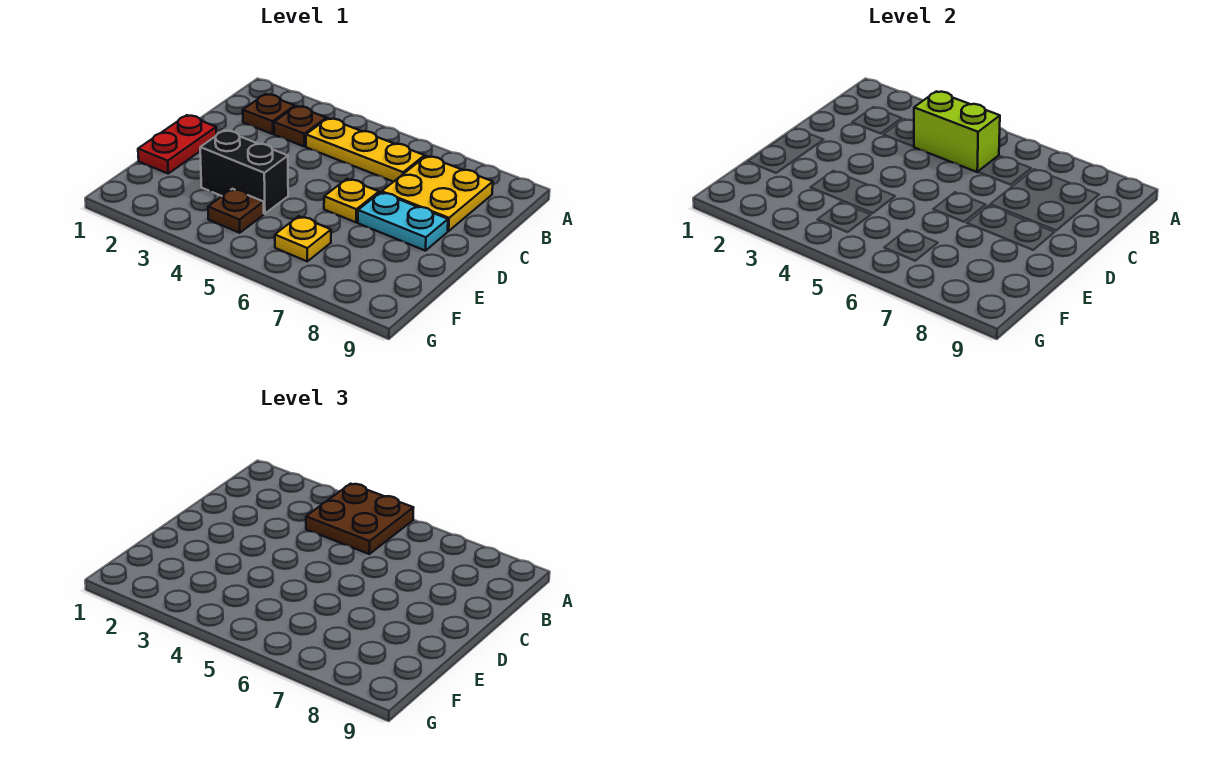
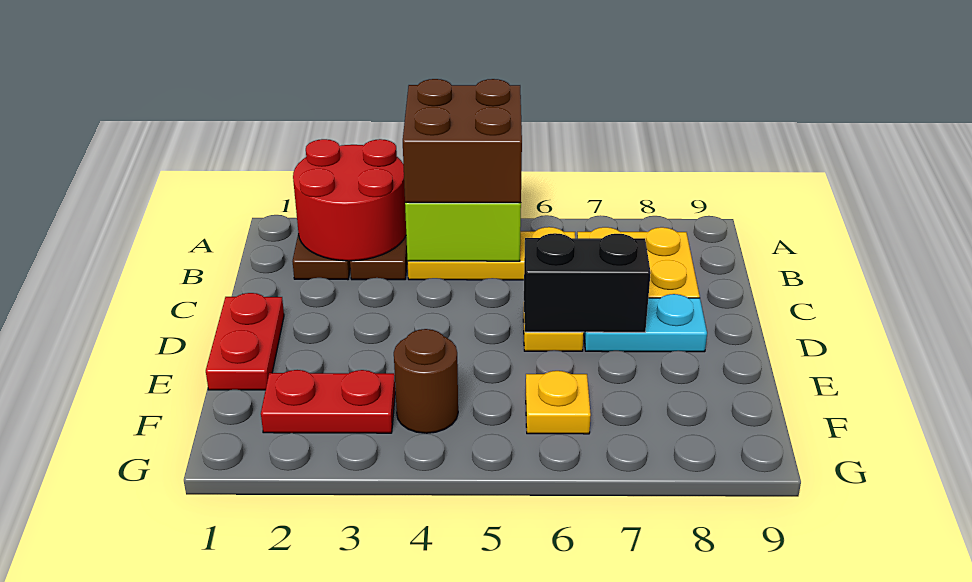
none -> red round brick A2:B3 level 2
brown plate A4:B5 level 3 -> brown brick A4:B5 level 3
black brick E3:E4 level 1 -> black brick D6:D7 level 2
none -> red plate F2:F3 level 1
brown plate F4 level 1 -> brown round brick F4 level 1

